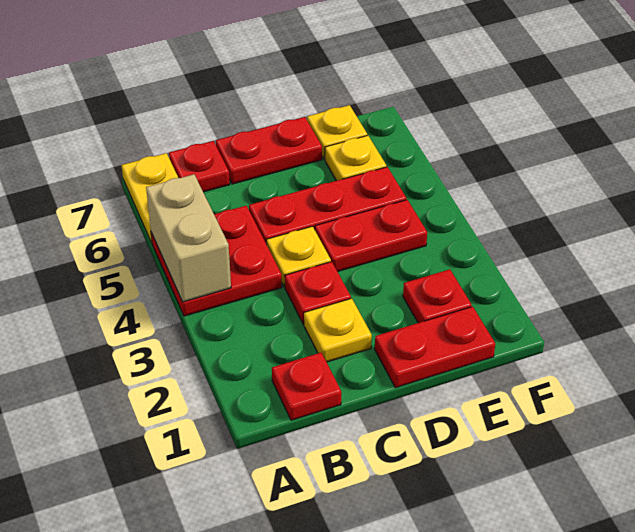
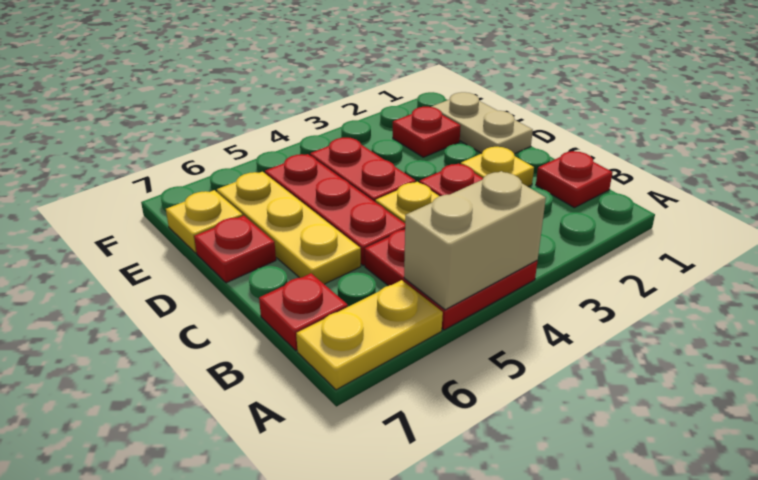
red plate C7:D7 level 1 -> red plate D7 level 1
red plate D1:E1 level 1 -> tan plate D1:E1 level 1
yellow plate E6 level 1 -> yellow plate C6:E6 level 1

